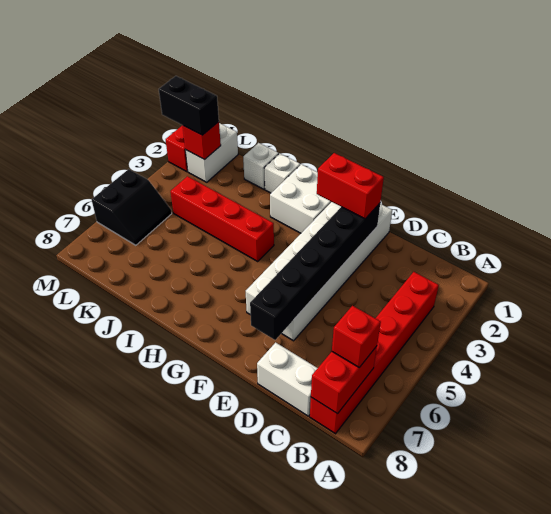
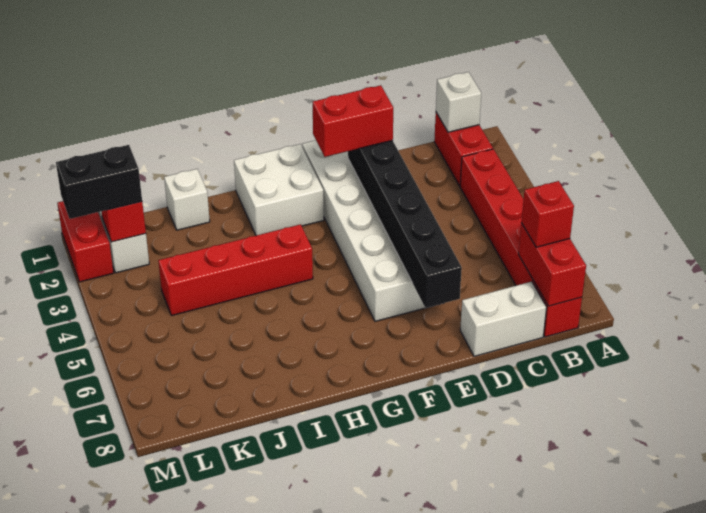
none -> red brick B1:B2 level 1
white brick I1 level 1 -> white brick B1 level 2
black slope L5:M6 level 1 top M -> none

